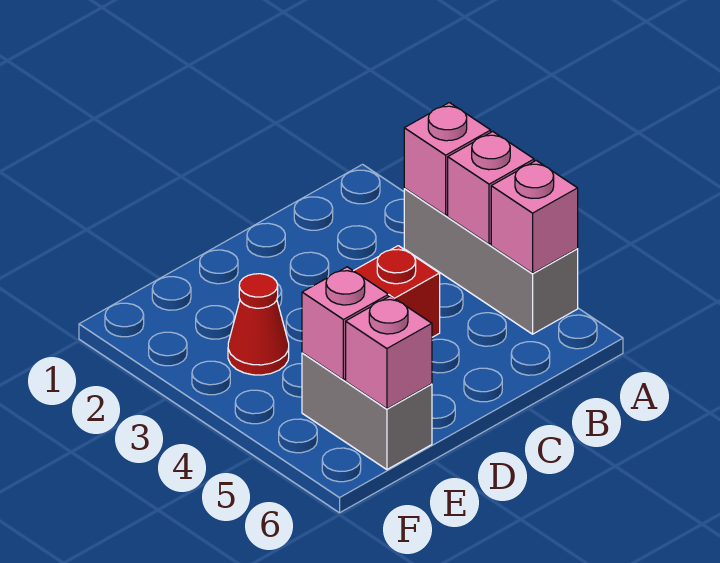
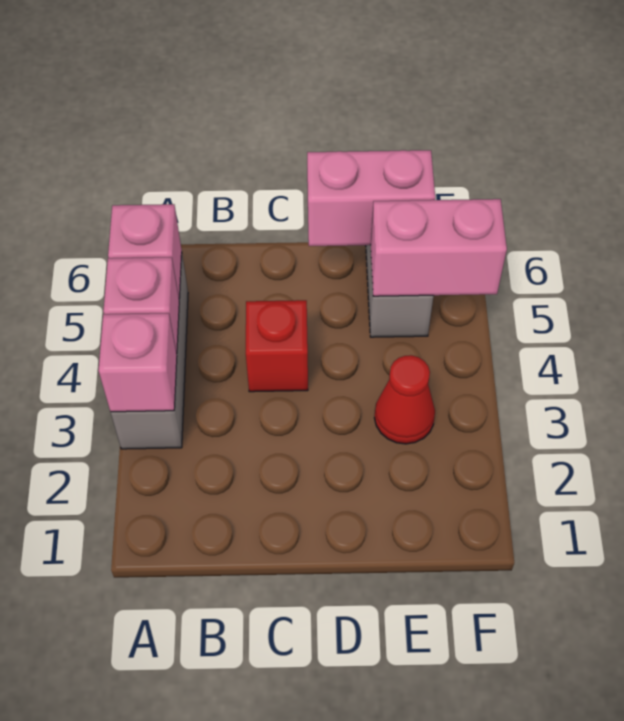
pink brick E5 level 2 -> pink brick E5:F5 level 2
pink brick E6 level 2 -> pink brick D6:E6 level 2

